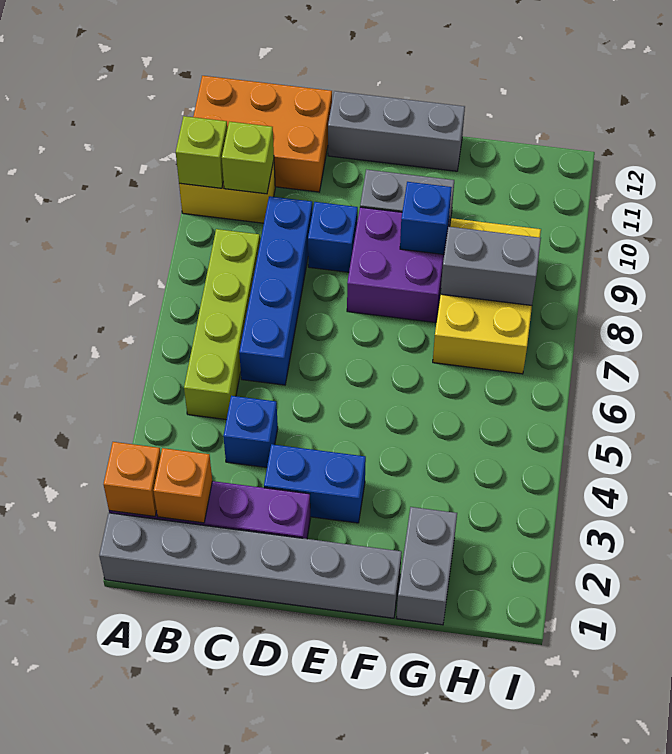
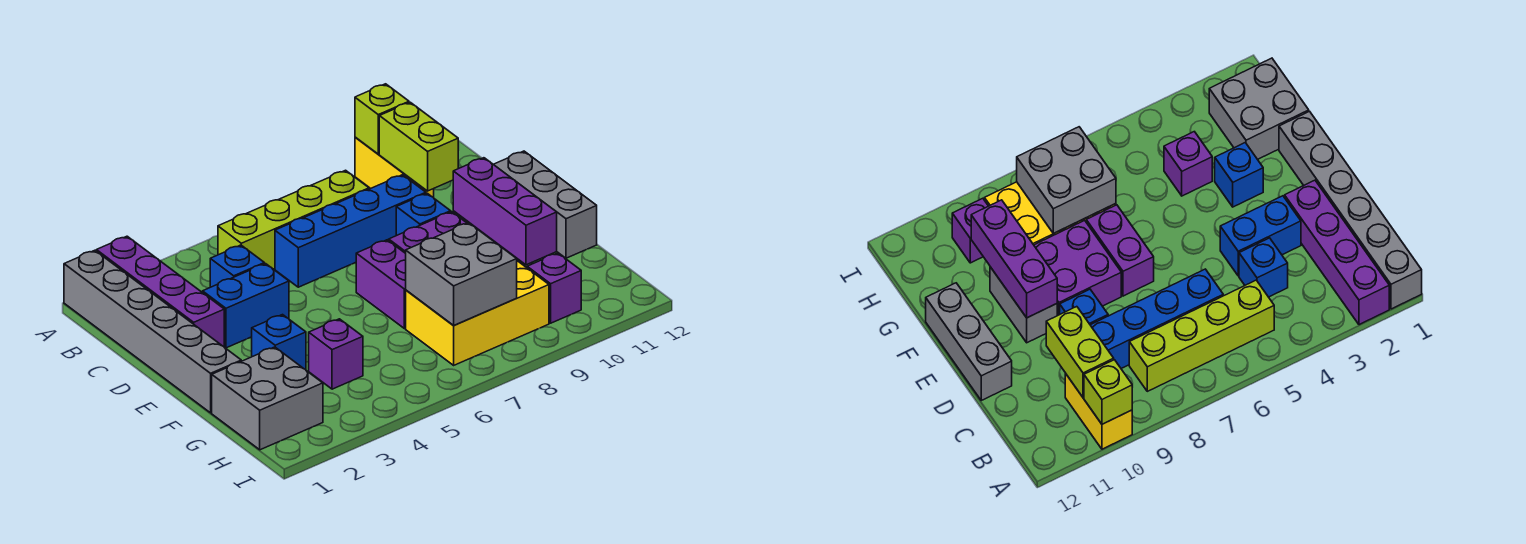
orange brick A2 level 2 -> none
orange brick A11:C12 level 1 -> none
orange brick B2 level 2 -> none
lime brick B10 level 2 -> lime brick B10:C10 level 2
blue brick D3:E3 level 1 -> blue brick D3:D4 level 1
none -> purple brick E7:F7 level 1
none -> purple brick E10:G10 level 2
blue brick F9 level 2 -> blue brick F3 level 1
grey brick G1:G2 level 1 -> grey brick G1:H2 level 1
none -> purple brick G4 level 1
grey brick G8:H8 level 2 -> grey brick G7:H8 level 2
none -> purple brick H10 level 1

